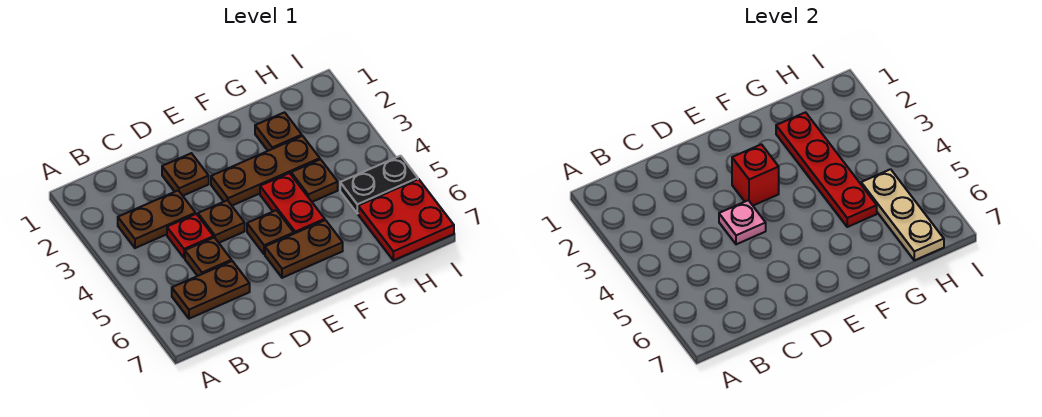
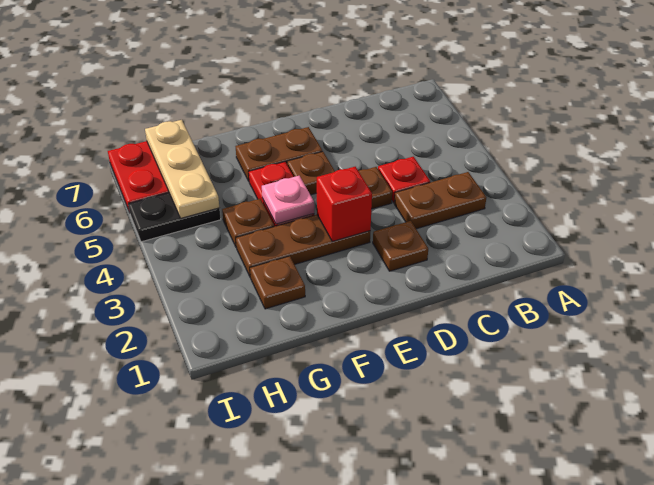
brown plate B6:C6 level 1 -> none
brown plate C5 level 1 -> none
pink plate D4 level 2 -> pink plate F4 level 2
red plate G2:G5 level 2 -> none

